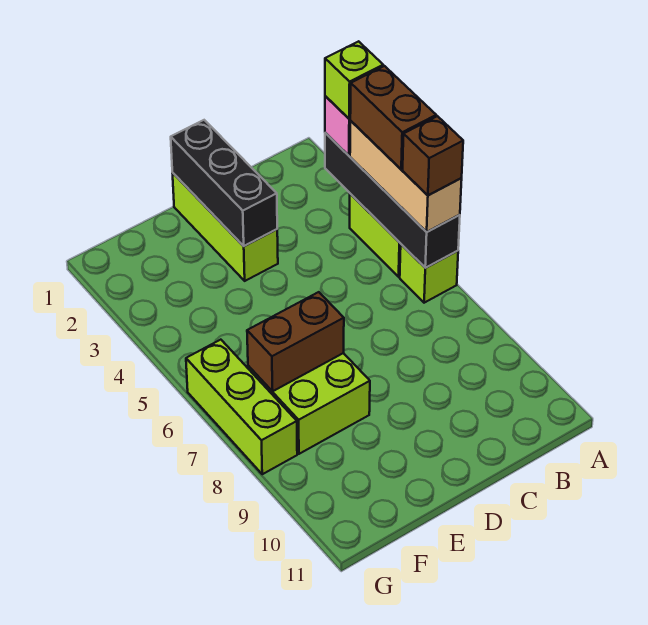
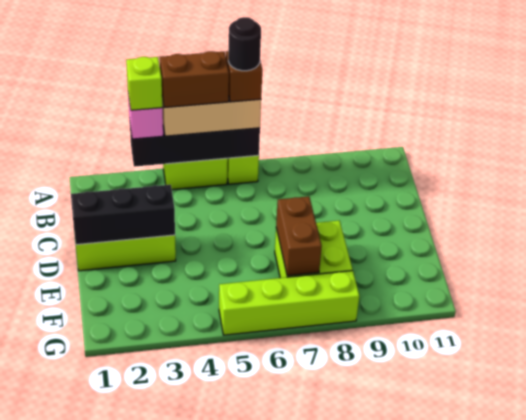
none -> black round brick A6 level 5
lime brick G6:G8 level 1 -> lime brick G5:G8 level 1

